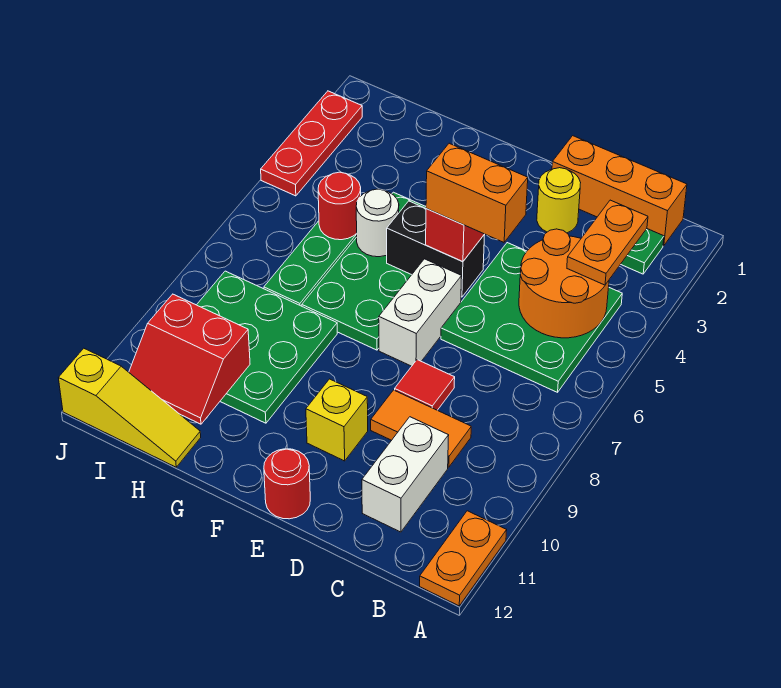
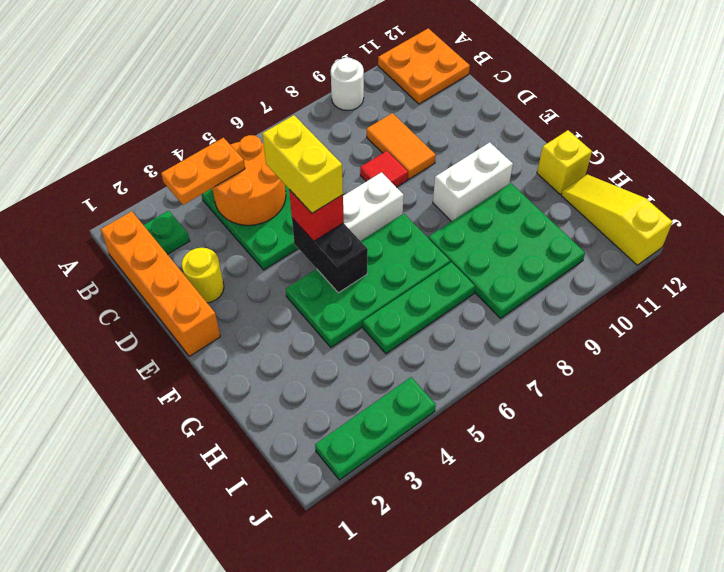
orange plate A11:A12 level 1 -> orange plate A11:B12 level 1
orange brick B1:D1 level 1 -> orange brick B1:E1 level 1
white brick C10:C11 level 1 -> white brick F9:F10 level 1
orange brick D5:E5 level 4 -> yellow brick D5:E5 level 4
yellow brick E10 level 1 -> yellow brick G12 level 1
red round brick E12 level 1 -> none
white round brick G5 level 2 -> white round brick A9 level 1
red round brick H5 level 2 -> none
red slope H10:I11 level 2 top 10 -> none
red plate J2:J4 level 1 -> green plate J2:J4 level 1

